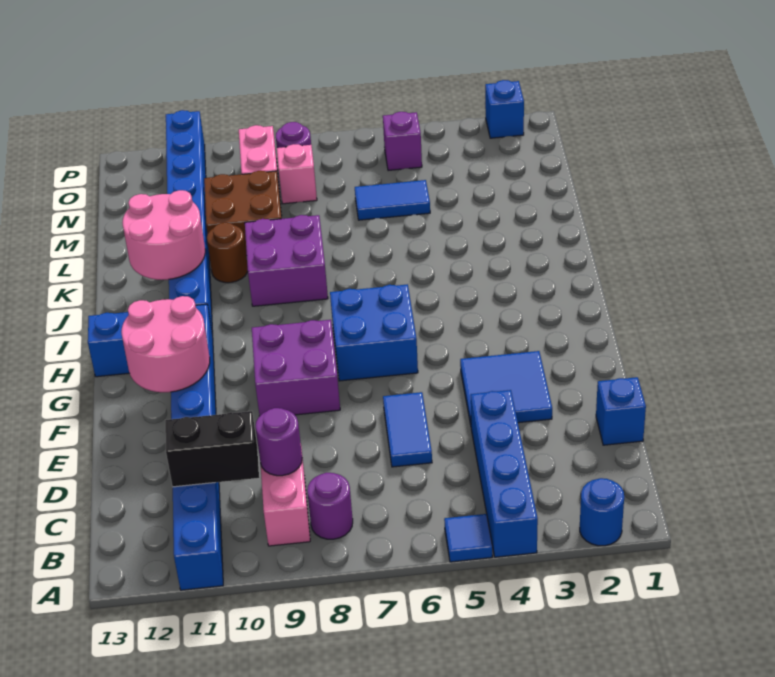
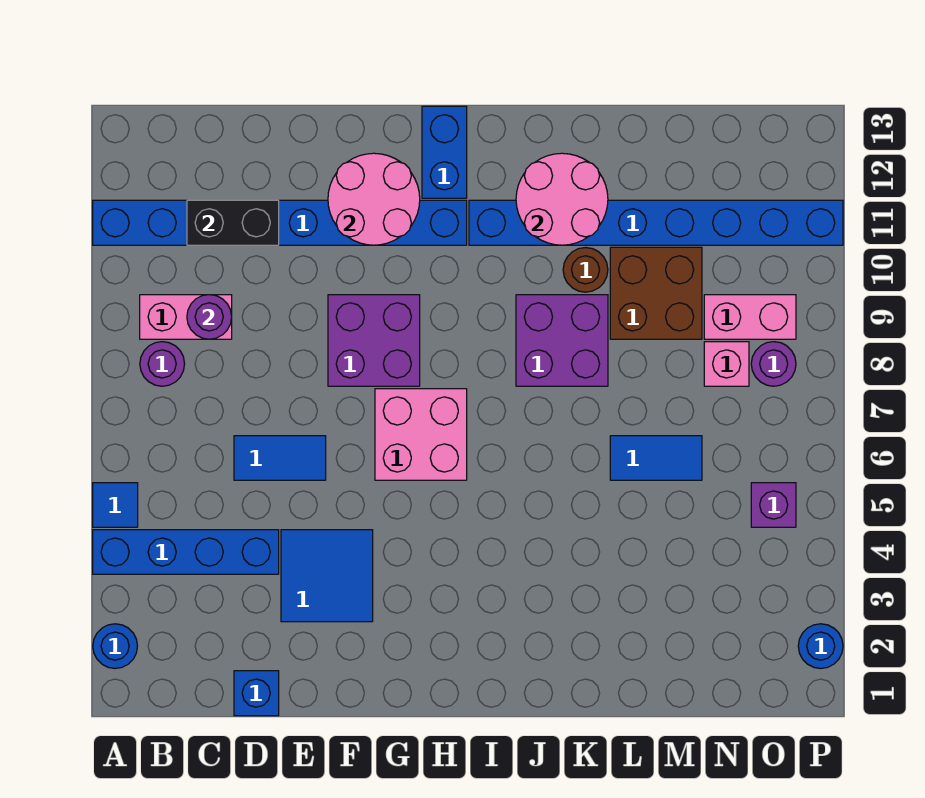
black brick C10:C11 level 2 -> black brick C11:D11 level 2
blue brick G6:H7 level 1 -> pink brick G6:H7 level 1
blue tile M5:M6 level 1 -> blue tile L6:M6 level 1
blue brick P2 level 1 -> blue round brick P2 level 1

